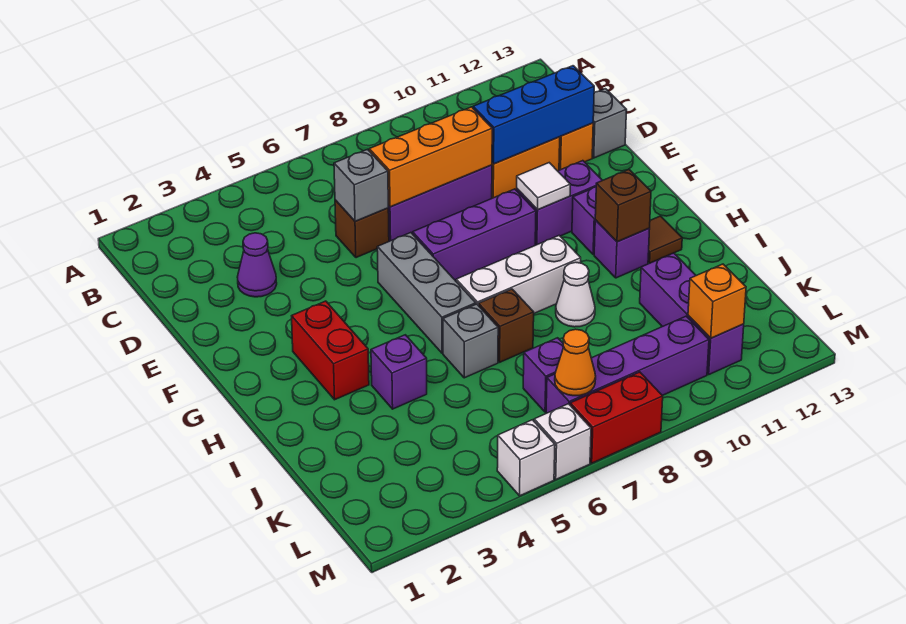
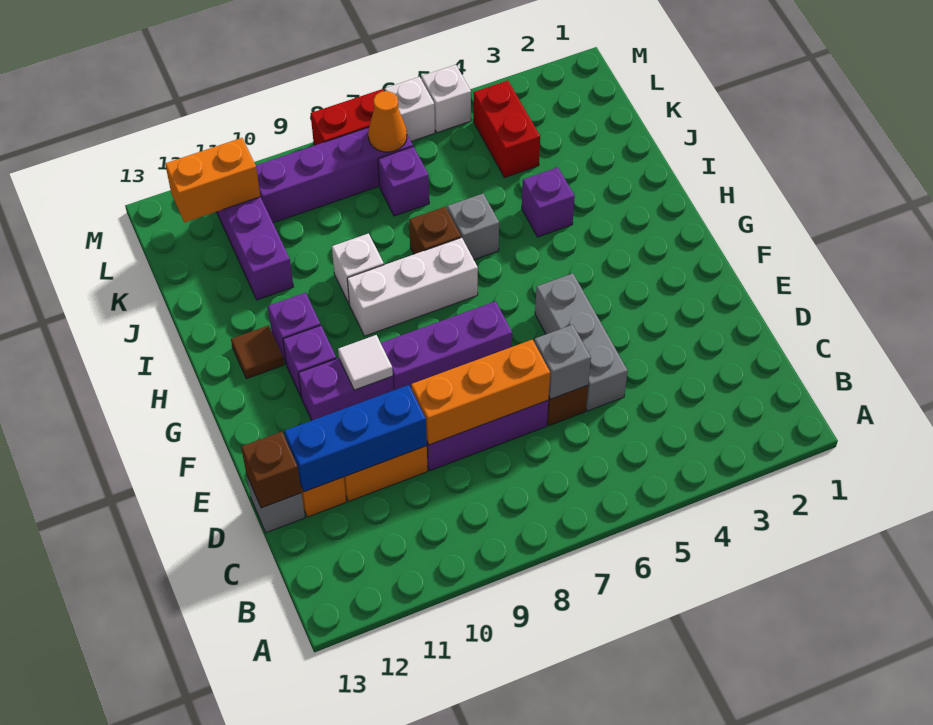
purple cone D3 level 1 -> none
grey brick F6:H6 level 1 -> grey brick D5:F5 level 1
red brick G3:H3 level 1 -> red brick K4:L4 level 1
brown brick H11 level 2 -> brown brick D13 level 2
white cone I9 level 1 -> white brick I9 level 1
orange brick L11 level 2 -> orange brick L11:L12 level 2

